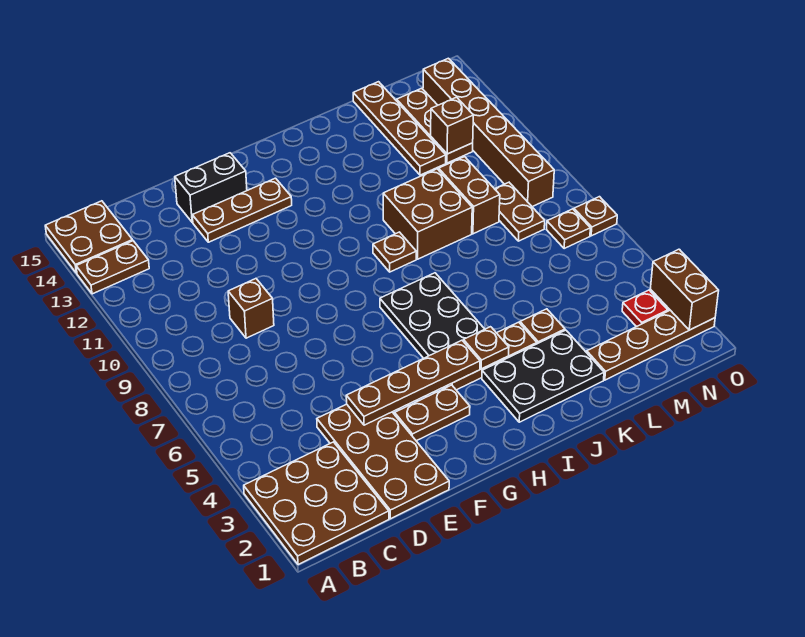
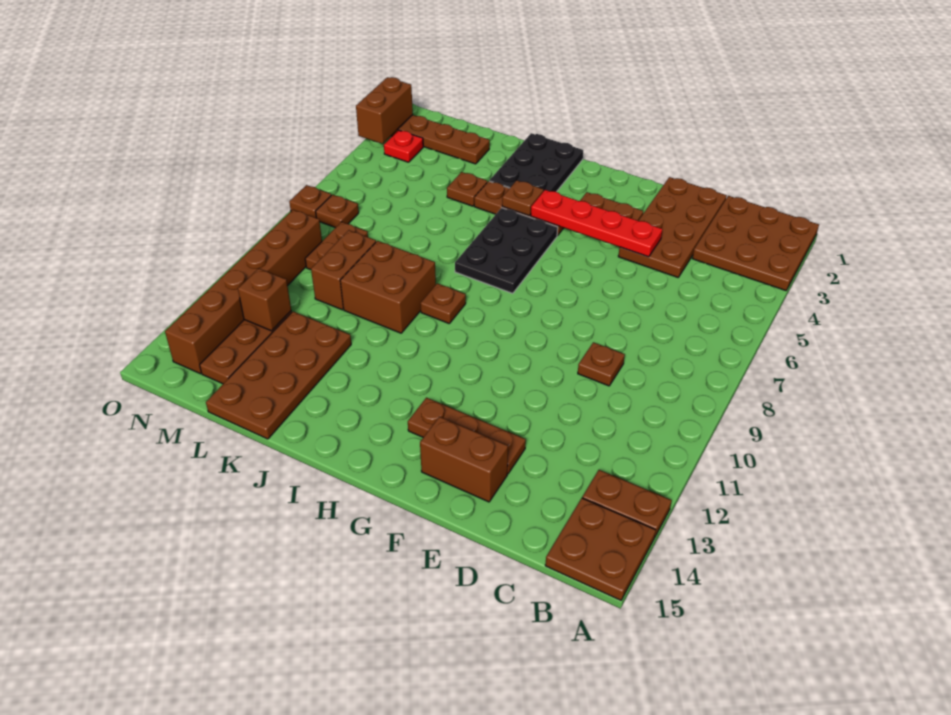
brown brick D9 level 1 -> brown plate D9 level 1
brown plate E4:H4 level 2 -> red plate E4:H4 level 2
black brick E14:F14 level 1 -> brown brick E14:F14 level 1
black plate I2:K3 level 1 -> black plate I1:J3 level 1
brown plate L12:L15 level 1 -> brown plate K12:L15 level 1

